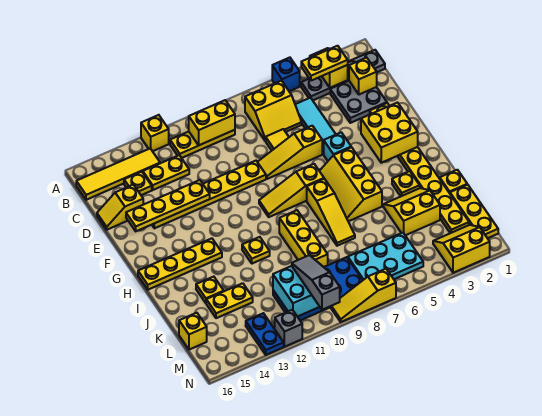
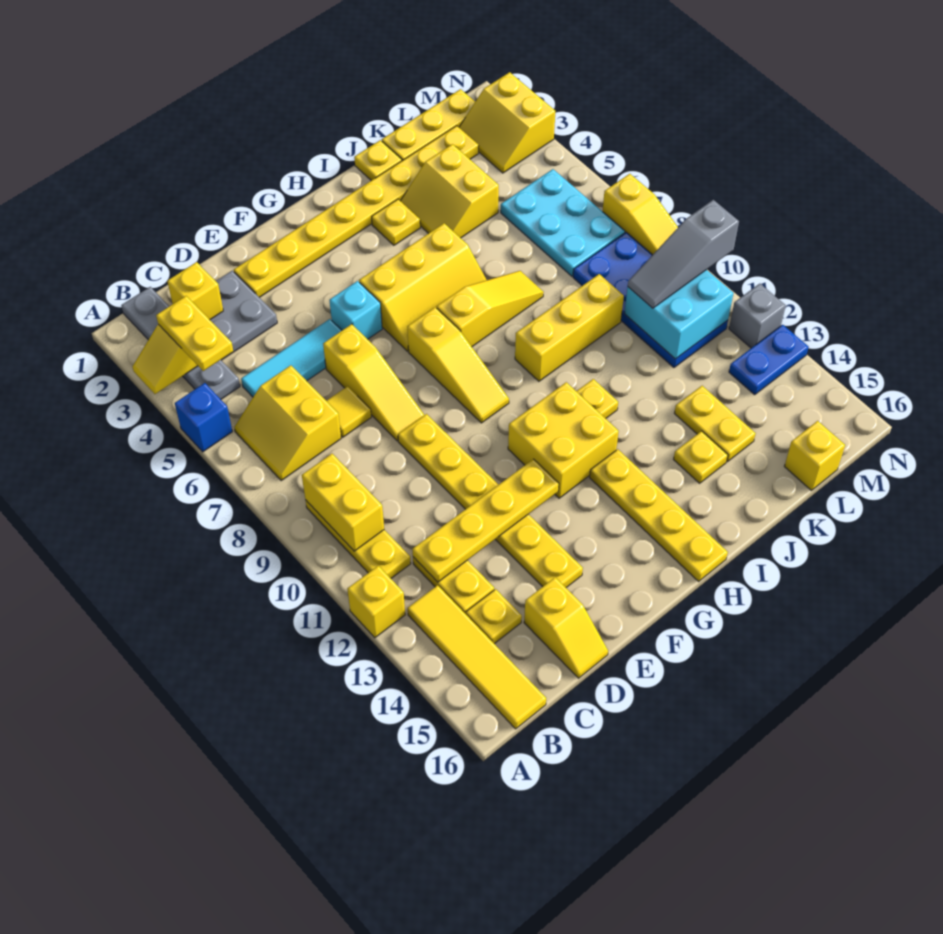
yellow slope B6:C7 level 1 top B -> yellow slope B6:C7 level 1 top C
yellow plate E12:E15 level 2 -> yellow plate C12:F12 level 2
yellow brick F2:G3 level 2 -> yellow brick G11:H12 level 1

